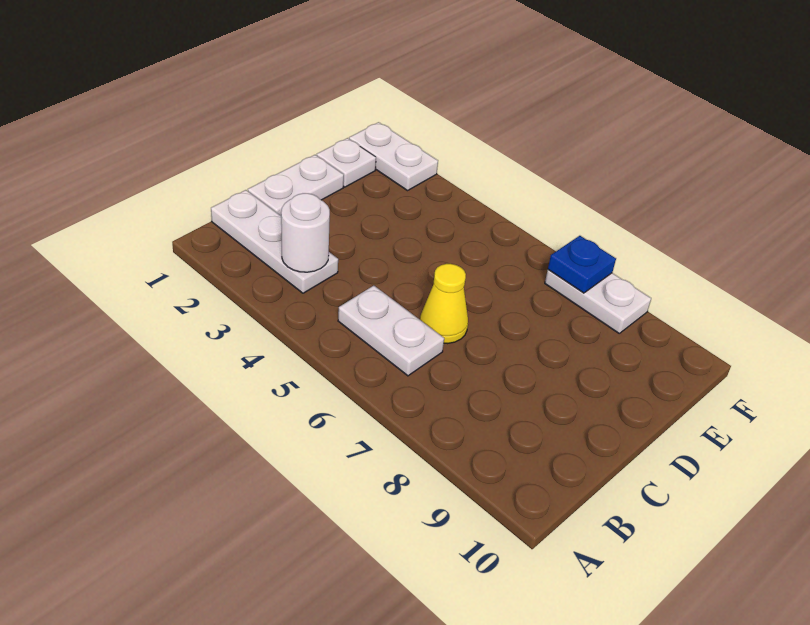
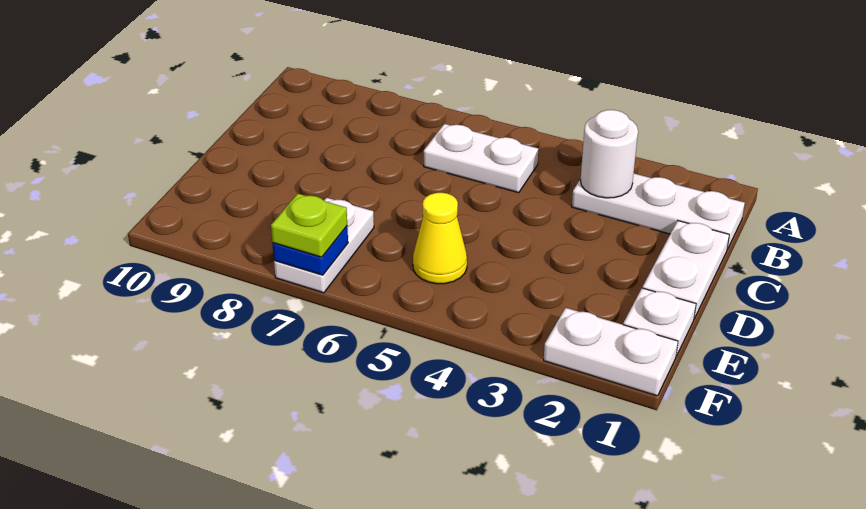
yellow cone C6 level 1 -> yellow cone E5 level 1
white plate F7:F8 level 1 -> white plate E7:F7 level 1
none -> lime plate F7 level 3

